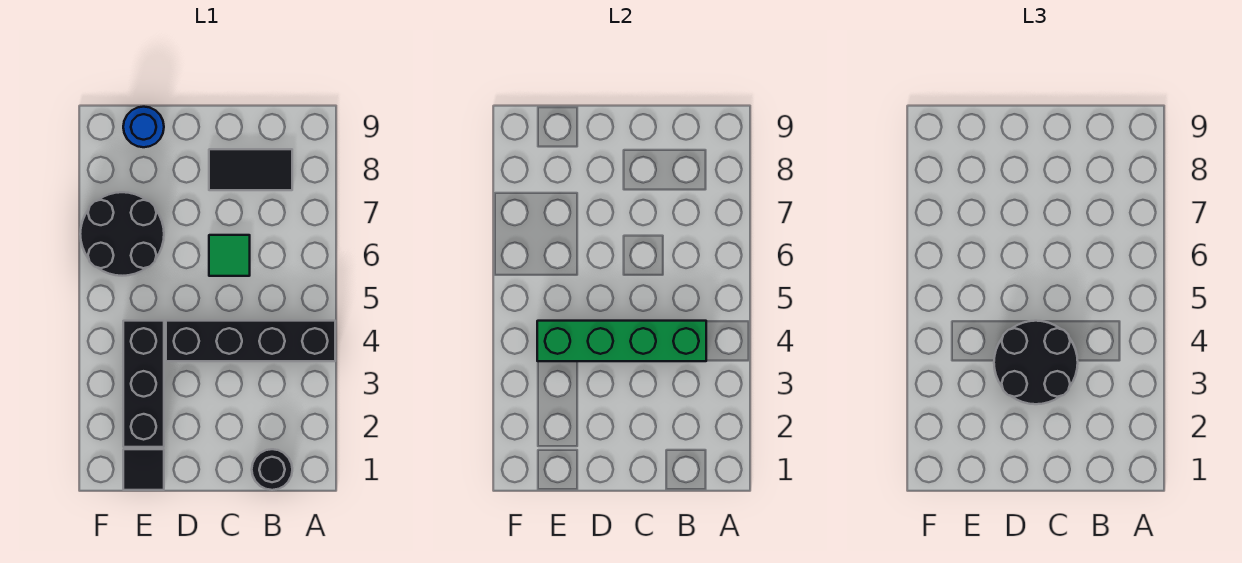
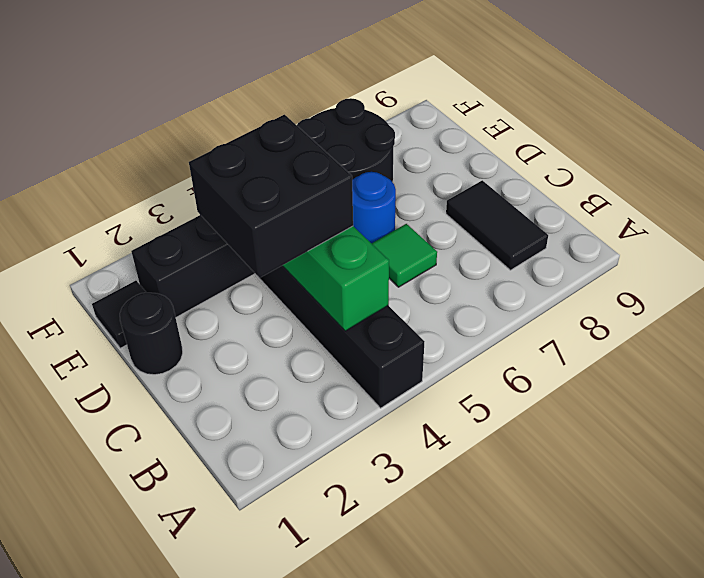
black round brick B1 level 1 -> black round brick D1 level 1
black round brick C3:D4 level 3 -> black brick C3:D4 level 3
blue round brick E9 level 1 -> blue round brick D6 level 1

